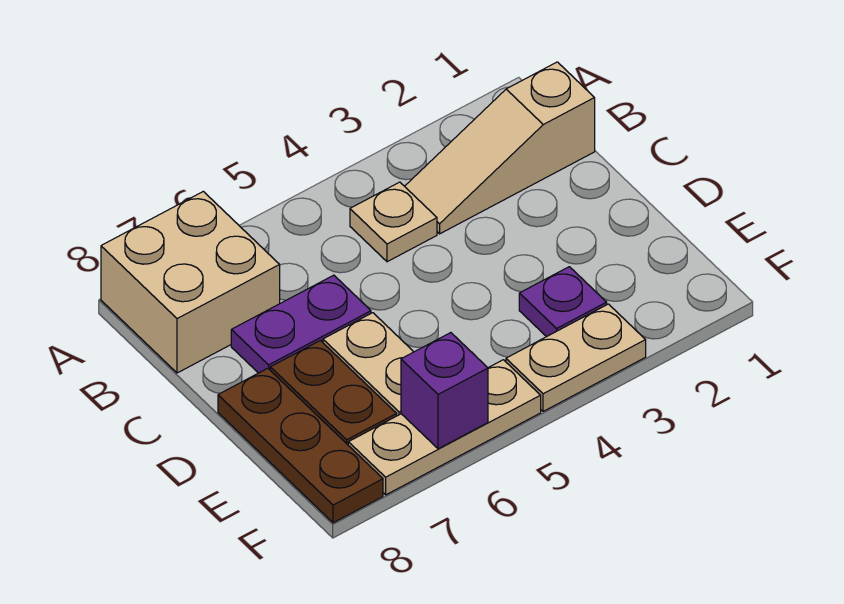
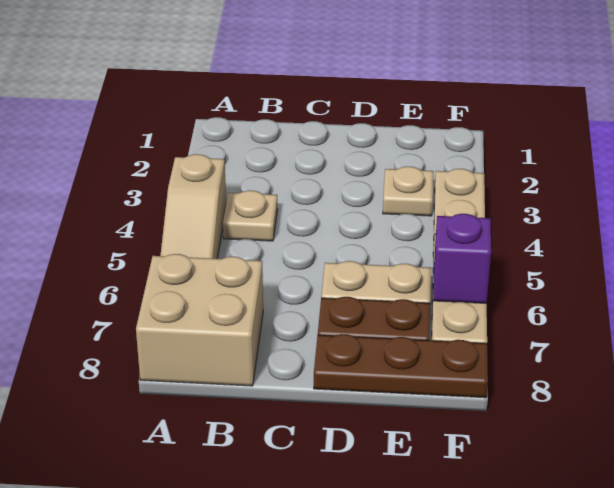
tan slope B1:B3 level 1 top 1 -> tan slope A4:A6 level 1 top 4
purple plate C6:C7 level 1 -> none
purple plate E3 level 1 -> tan plate E3 level 1

